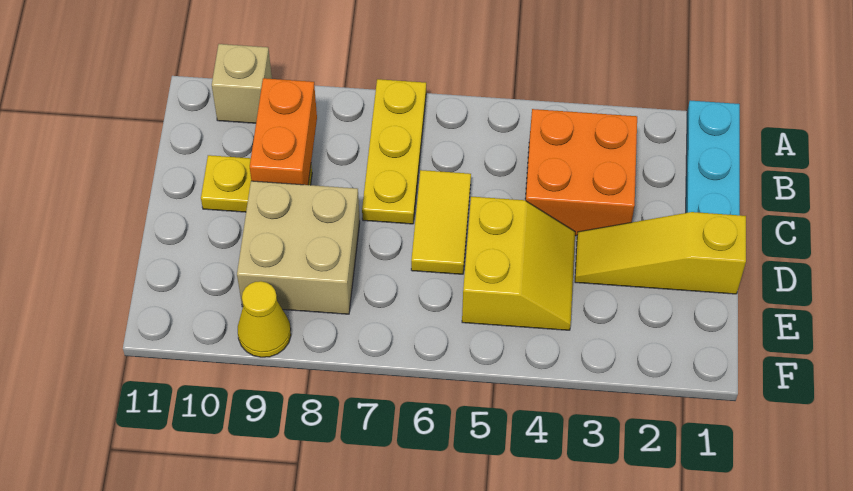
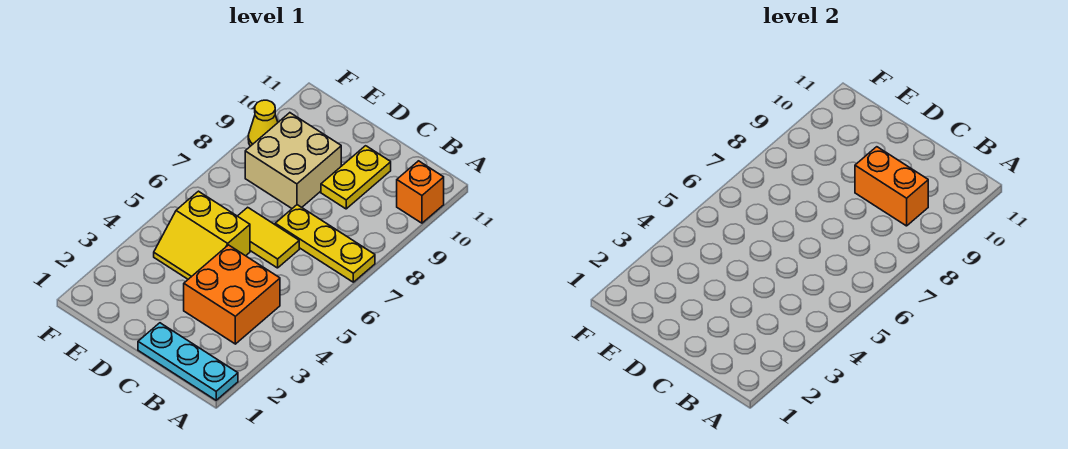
tan brick A10 level 1 -> orange brick A10 level 1
yellow slope D1:D3 level 1 top 1 -> none

